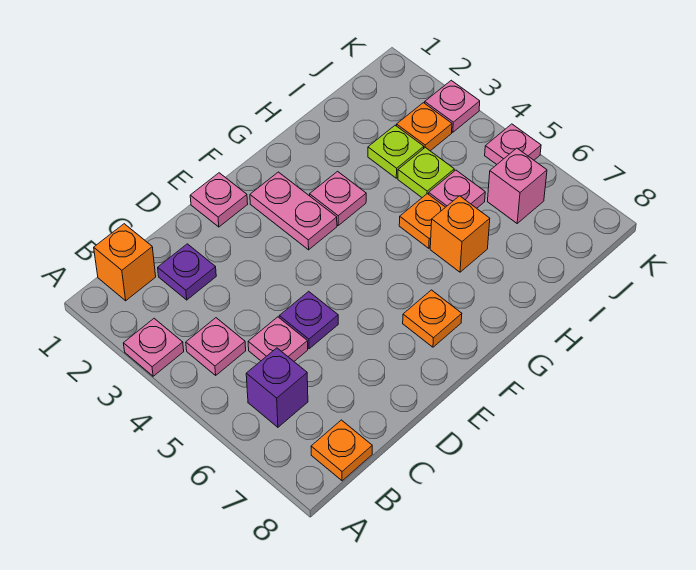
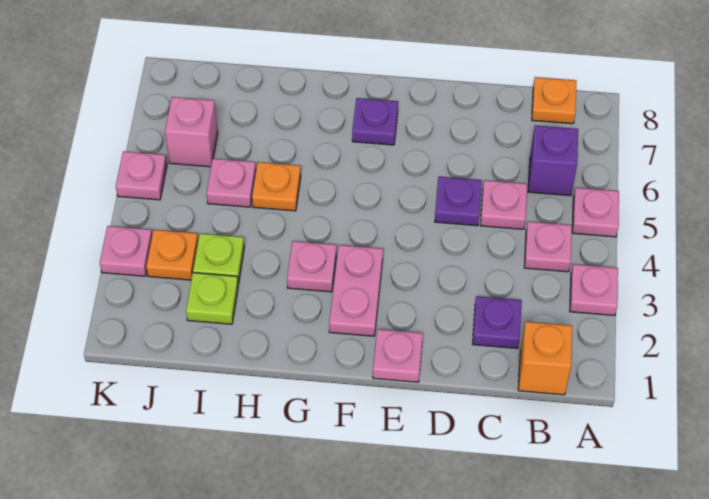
none -> pink plate A5 level 1
orange plate F7 level 1 -> purple plate F7 level 1
orange brick H6 level 1 -> none
lime plate I4 level 1 -> lime plate I2 level 1

